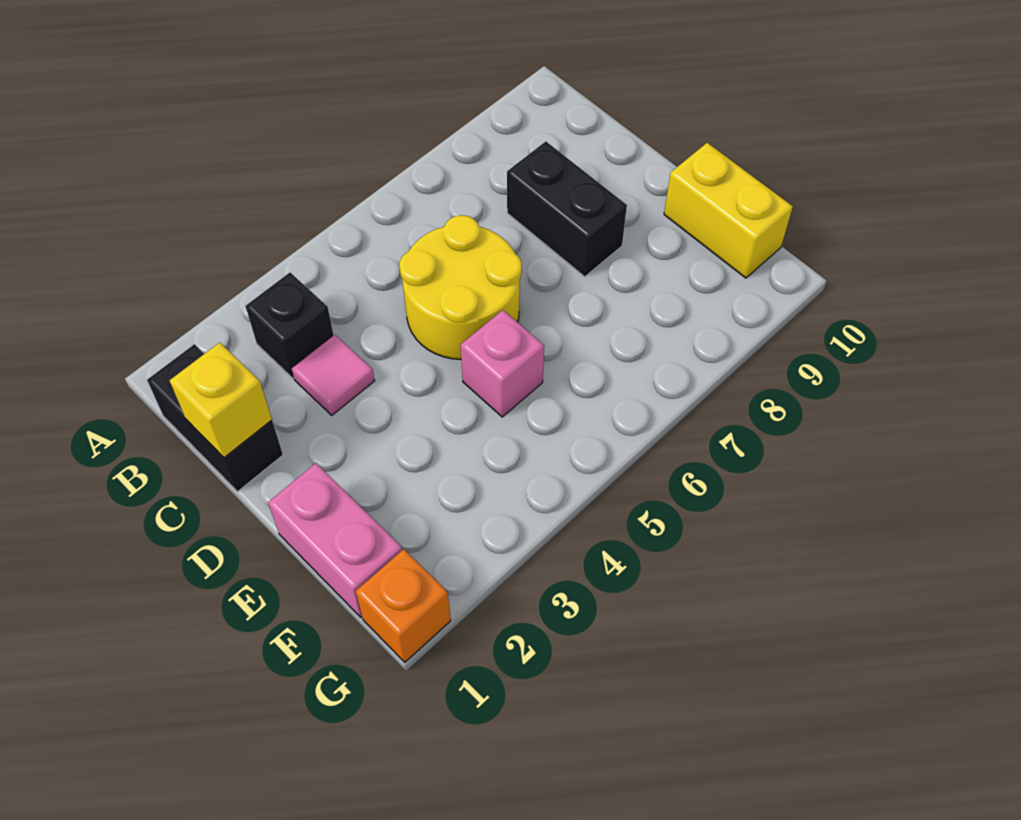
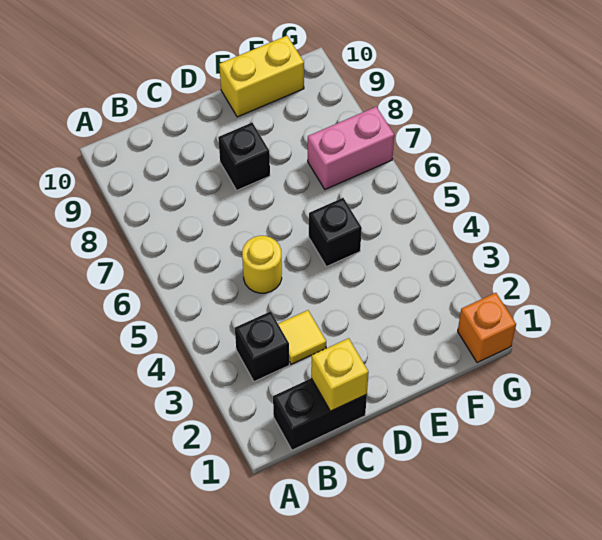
pink tile C3 level 1 -> yellow tile C3 level 1
yellow round brick C5:D6 level 1 -> yellow round brick C5 level 1
black brick C8:D8 level 1 -> black brick D8 level 1
pink brick E1:F1 level 1 -> pink brick F7:G7 level 1
pink brick E5 level 1 -> black brick E5 level 1

